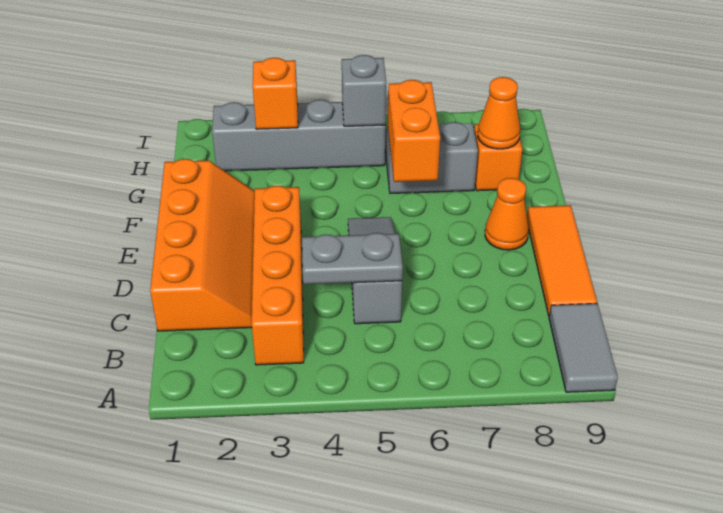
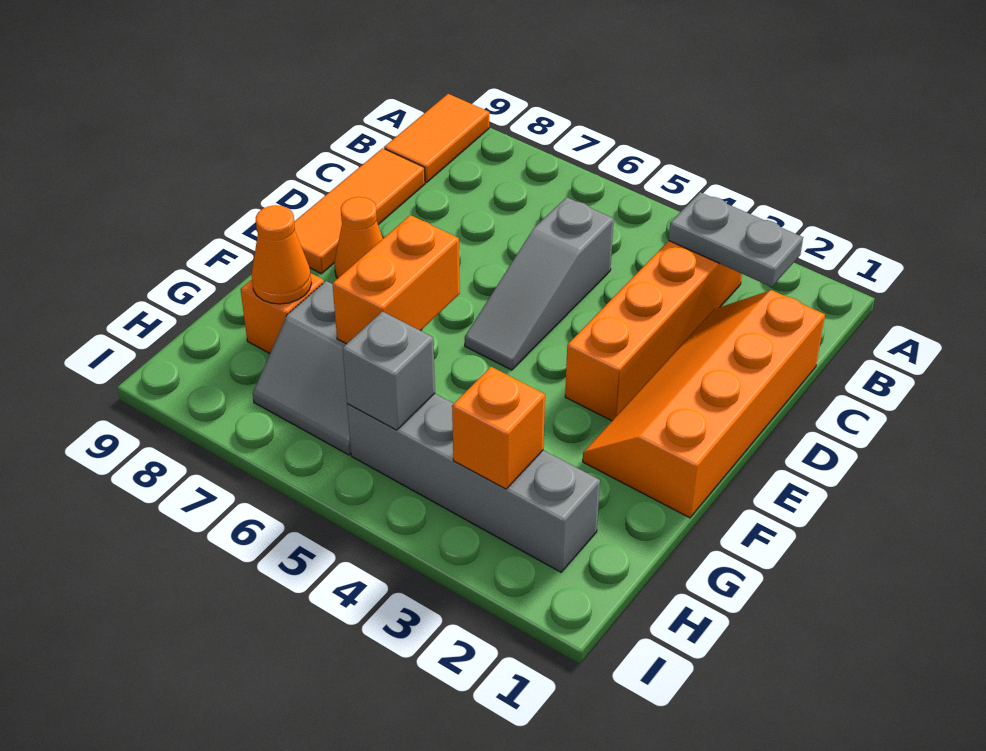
grey tile A9:B9 level 1 -> orange tile A9:B9 level 1
grey plate C4:C5 level 2 -> grey plate B2:B3 level 2

